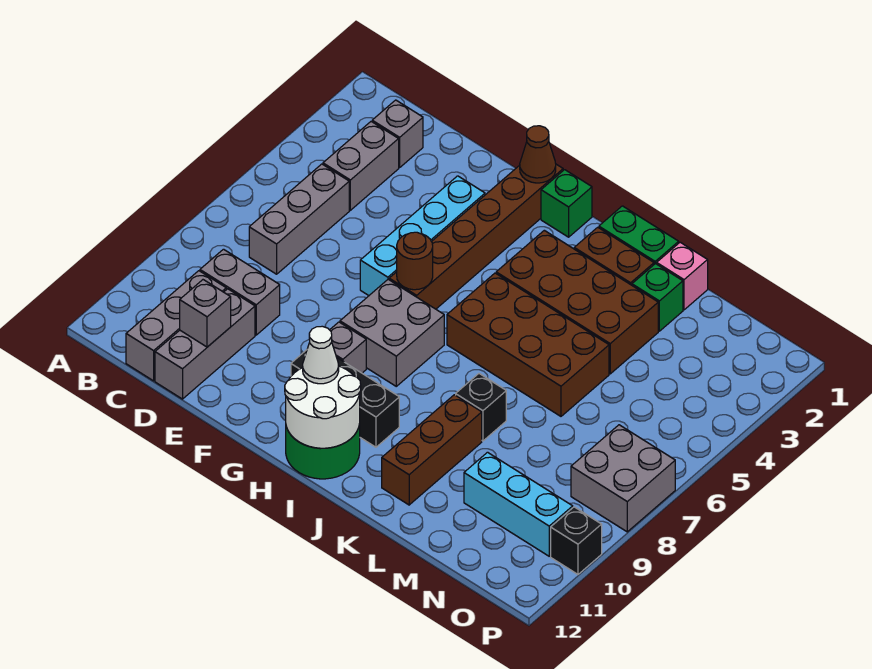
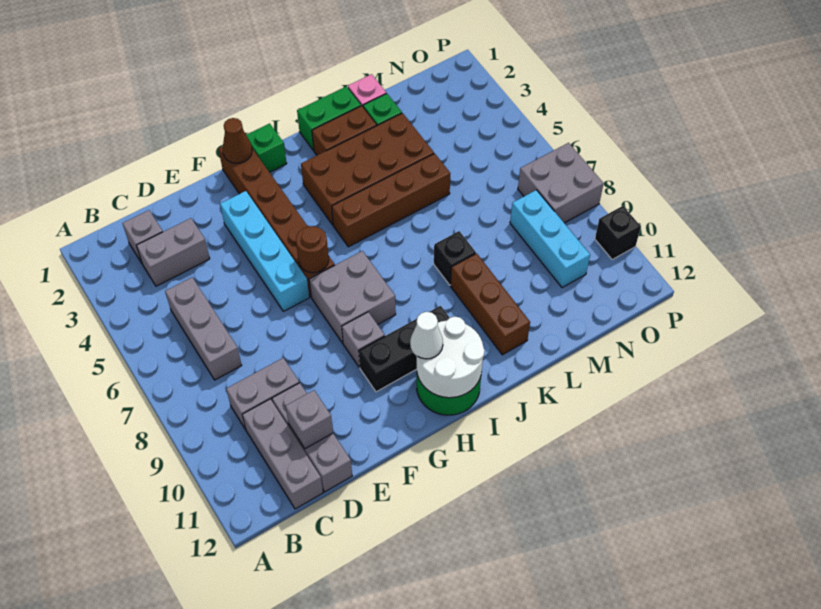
grey brick C3:C4 level 1 -> grey brick C3:D3 level 1
brown brick I5:L6 level 1 -> brown brick I5:L5 level 1
cyan brick M10:O10 level 1 -> cyan brick N8:N10 level 1

